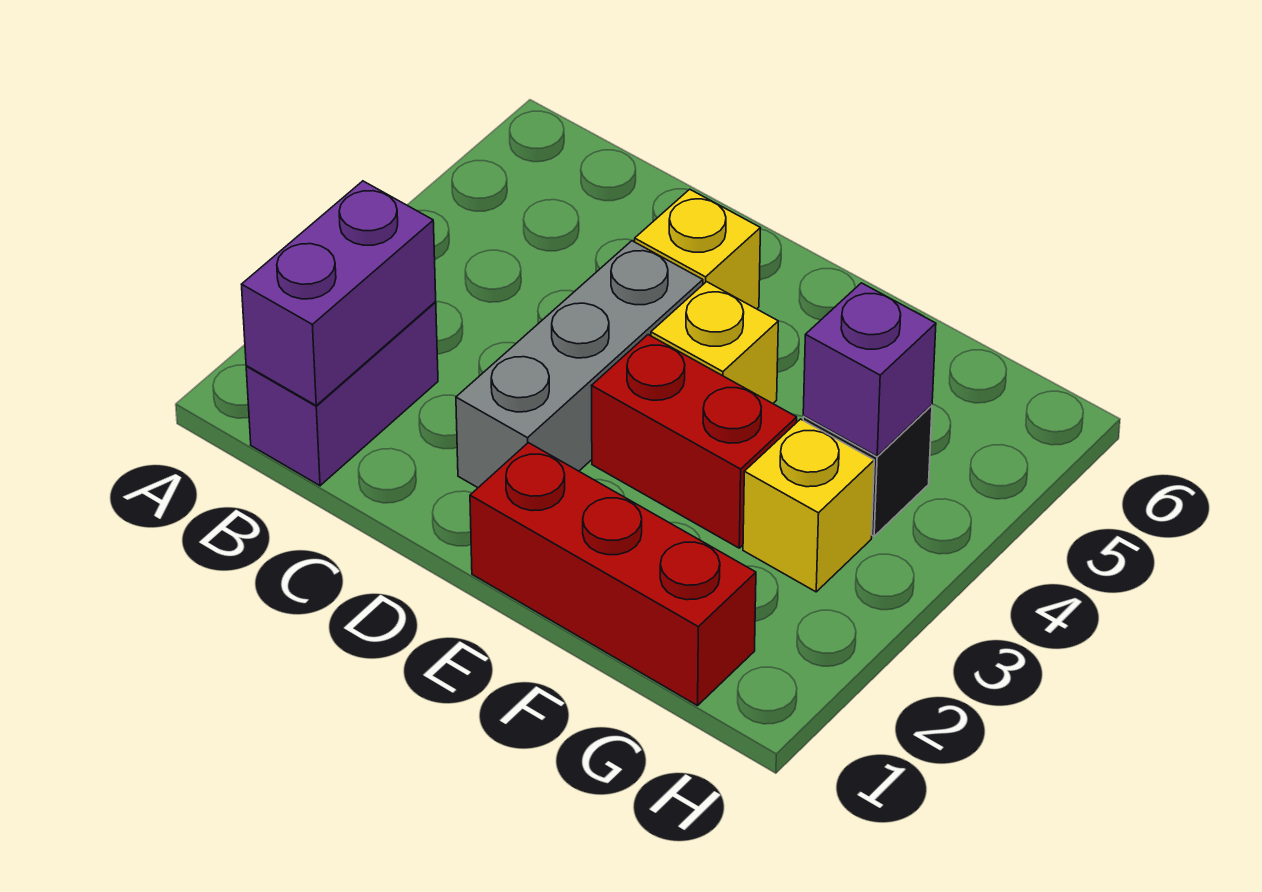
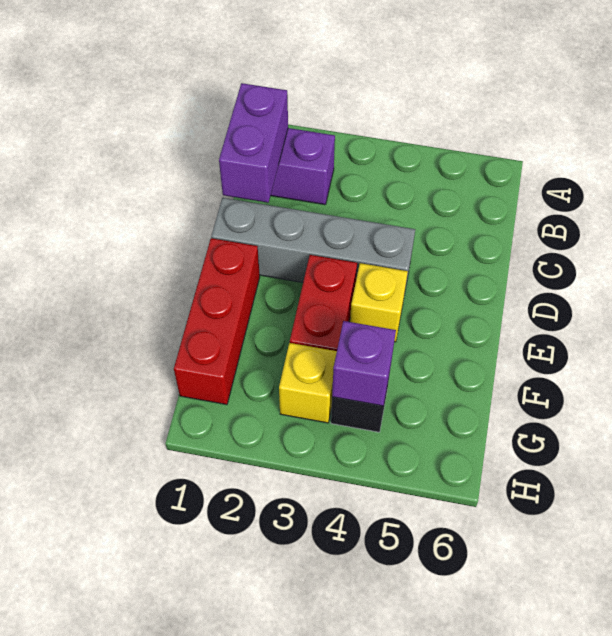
purple brick B1:B2 level 2 -> purple brick B1:C1 level 2
grey brick D2:D4 level 1 -> grey brick D1:D4 level 1
yellow brick D5 level 1 -> none

